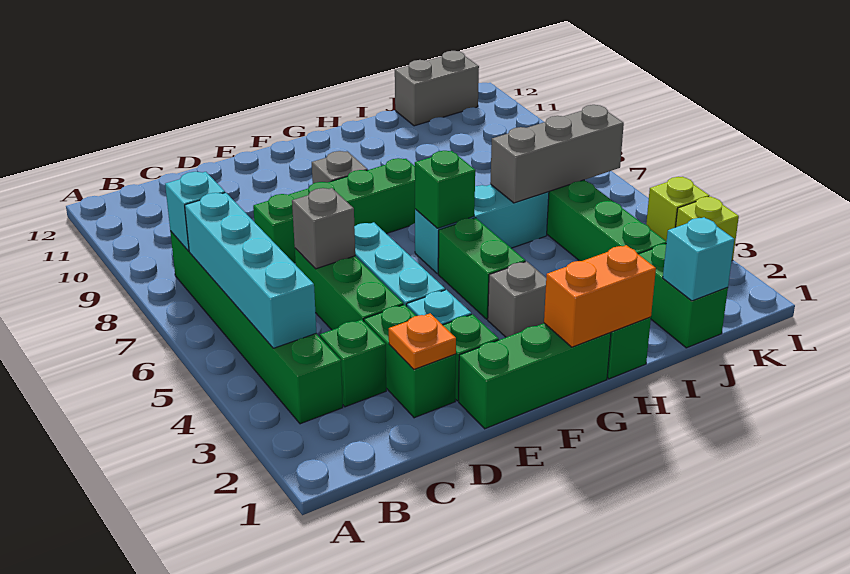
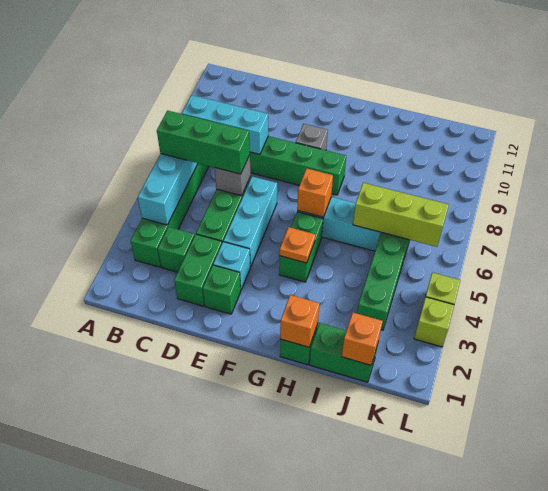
cyan brick B8 level 2 -> cyan brick B8:D8 level 2
orange plate D2 level 2 -> orange plate G4 level 2
green brick E1:G1 level 1 -> green brick B6:D6 level 3
orange brick G1:H1 level 2 -> orange brick H1 level 2
grey brick G3 level 1 -> none
green brick G6 level 2 -> orange brick G6 level 2
grey brick I6:K6 level 2 -> lime brick I6:K6 level 2
green brick J1:J2 level 1 -> green brick I1:J1 level 1
cyan brick J1 level 2 -> orange brick J1 level 2
grey brick J12:K12 level 1 -> none

